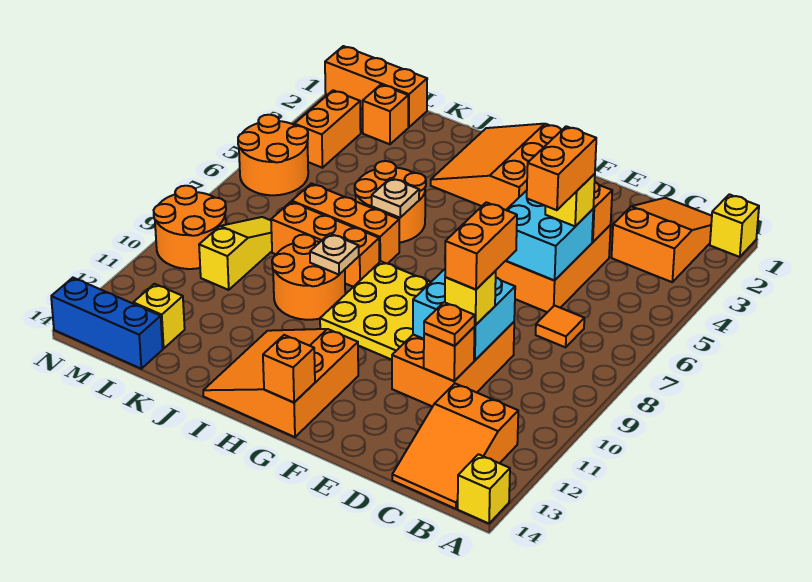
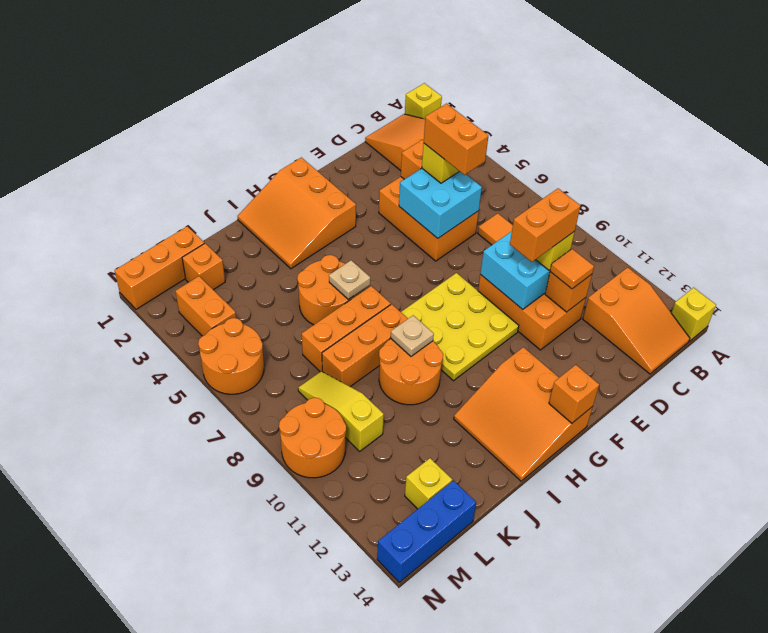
orange brick D9:D10 level 4 -> orange brick D10:E10 level 4
orange plate D11 level 3 -> orange tile D11 level 3

